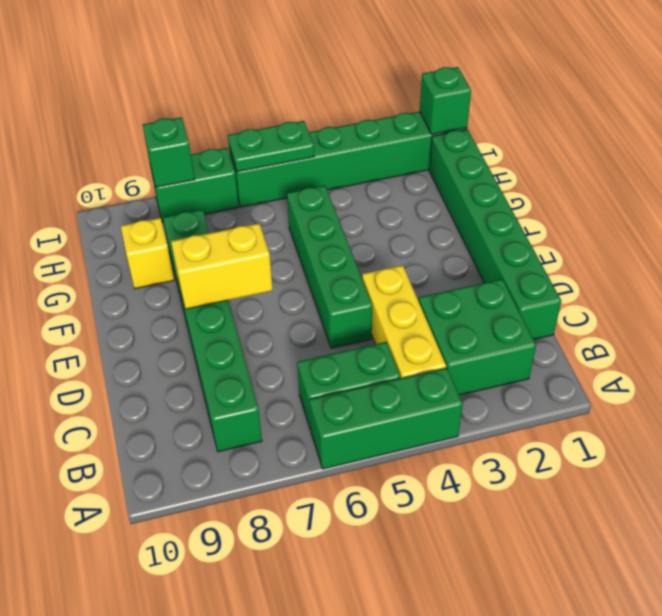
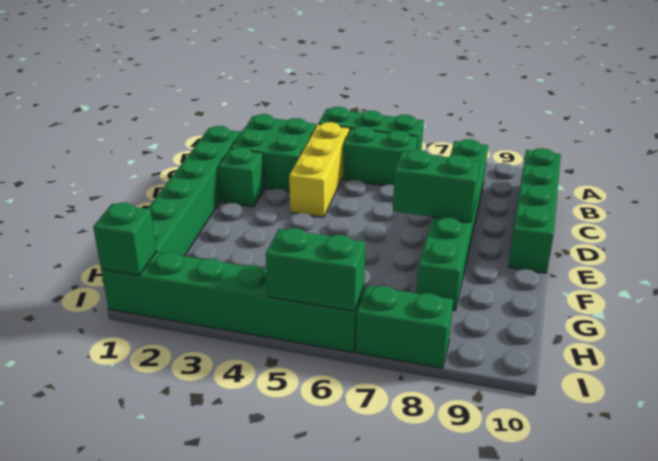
green brick D5:G5 level 1 -> green brick B10:E10 level 1
yellow brick E7:E8 level 2 -> green brick E7:E8 level 2
yellow brick G9 level 1 -> none
green plate I5:I6 level 2 -> green brick I5:I6 level 2
green brick I8 level 2 -> green brick D2 level 1

